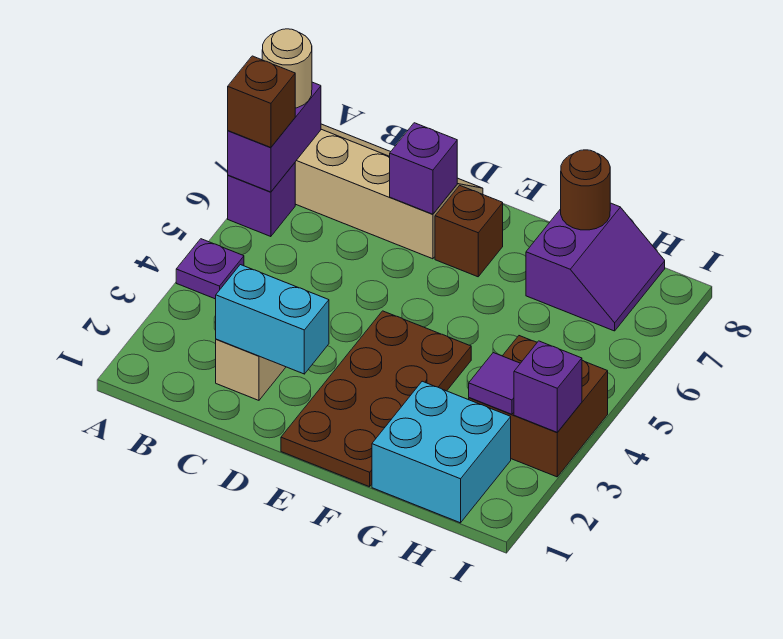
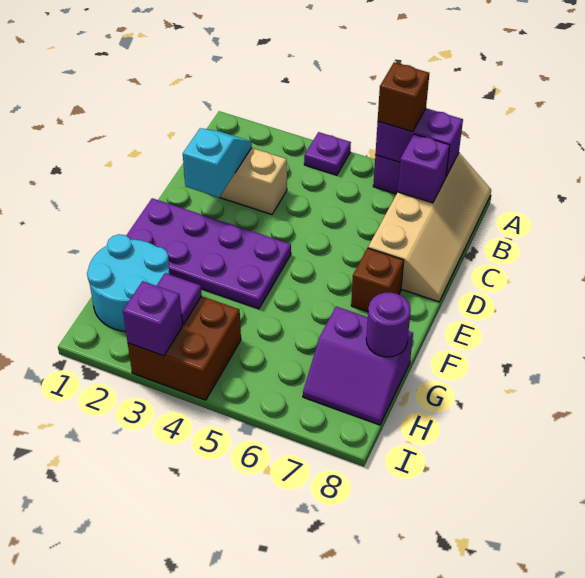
tan round brick A7 level 3 -> none
cyan brick C2:D2 level 2 -> cyan slope C2:D2 level 2 top D
purple brick D7 level 2 -> purple brick B7 level 2
brown plate E1:F4 level 1 -> purple plate E1:F4 level 1
cyan brick G1:H2 level 1 -> cyan round brick G1:H2 level 1
brown round brick G8 level 2 -> purple round brick G8 level 2

